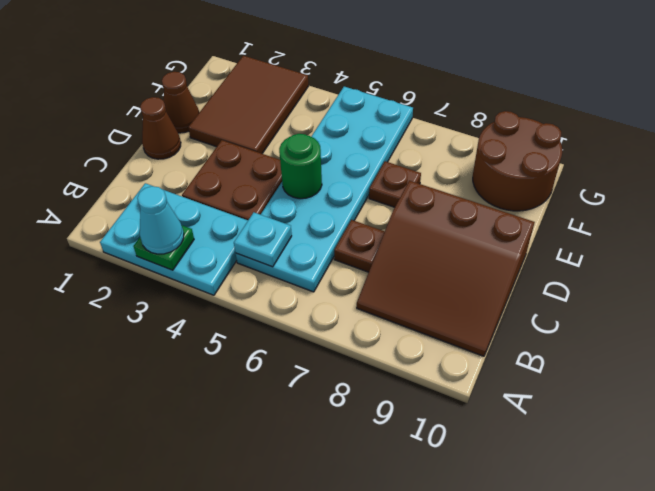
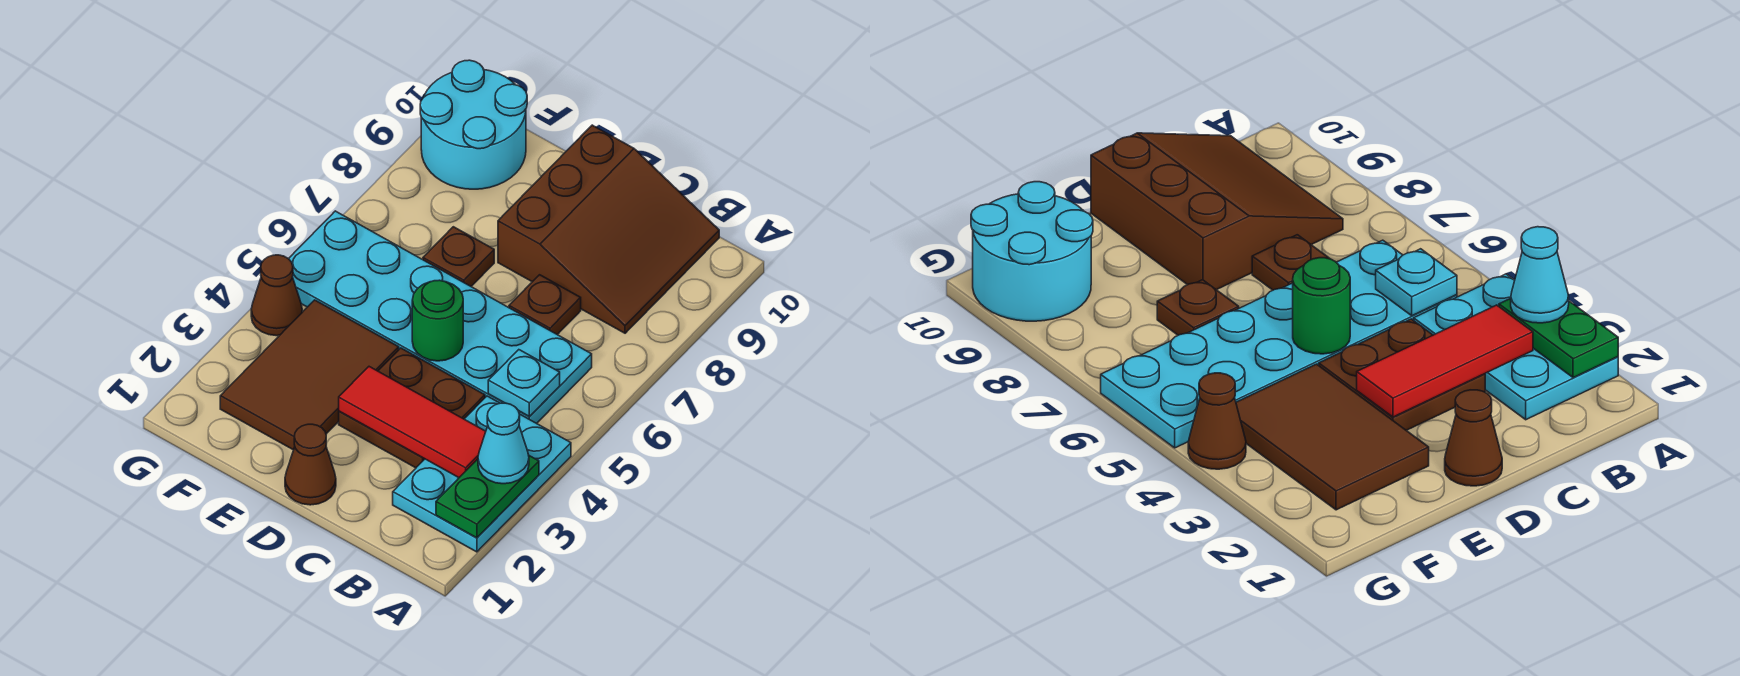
green plate A3 level 2 -> green plate A2:A3 level 2
none -> red tile B3:D3 level 2
brown cone E1 level 1 -> brown cone G4 level 1
brown tile E2:G3 level 1 -> brown tile E2:F4 level 1
brown round brick F9:G10 level 1 -> cyan round brick F9:G10 level 1

